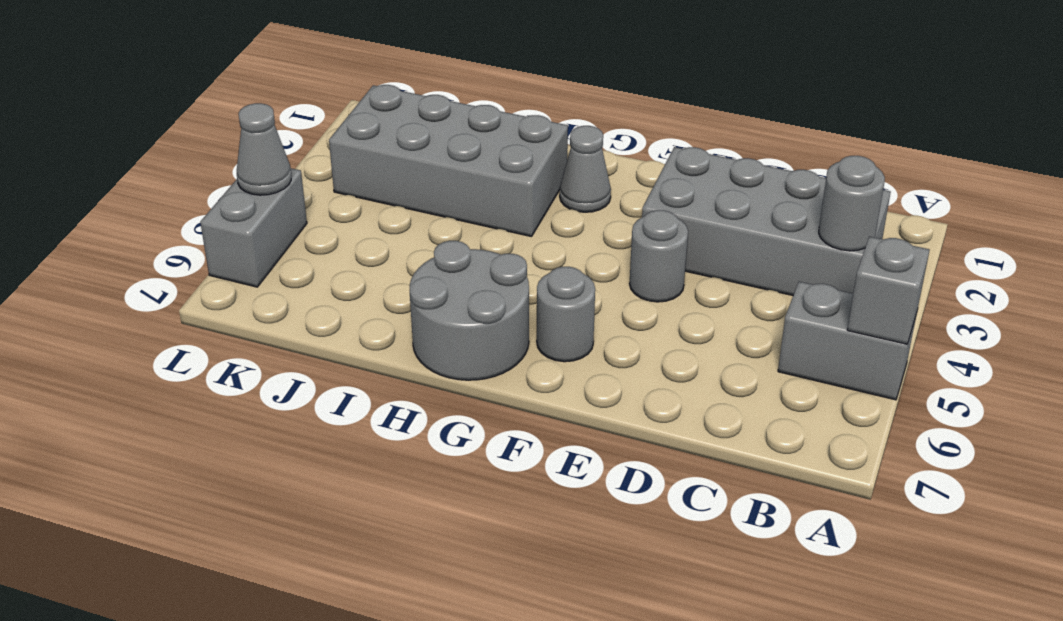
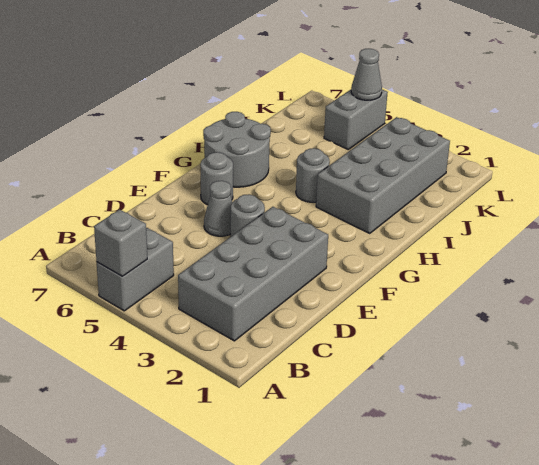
grey round brick B3 level 2 -> grey round brick H4 level 1
grey cone G2 level 1 -> grey cone E5 level 1
grey brick L5:L6 level 1 -> grey brick K5:L5 level 1

